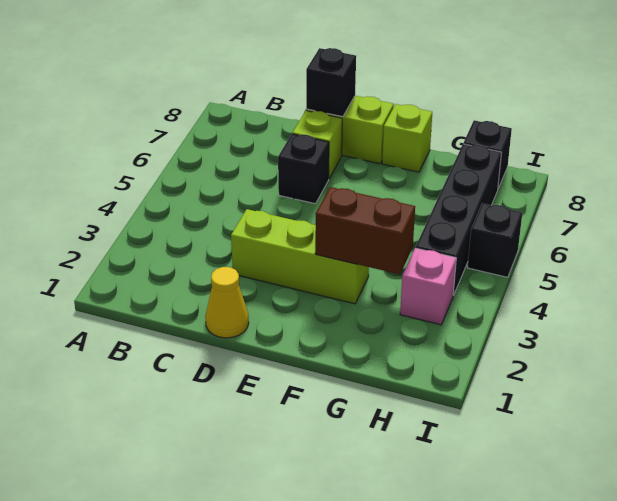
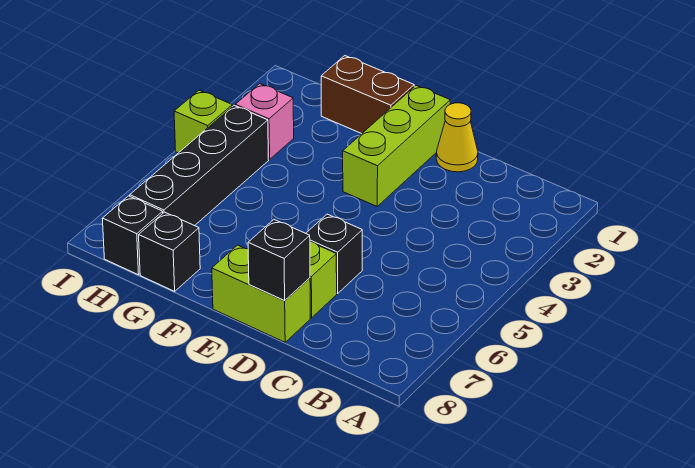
lime brick D3:F3 level 1 -> lime brick E1:E3 level 1
brown brick F3:G3 level 2 -> brown brick F1:G1 level 1
lime brick F8 level 1 -> lime brick I4 level 1
black brick I5 level 1 -> black brick G8 level 1

